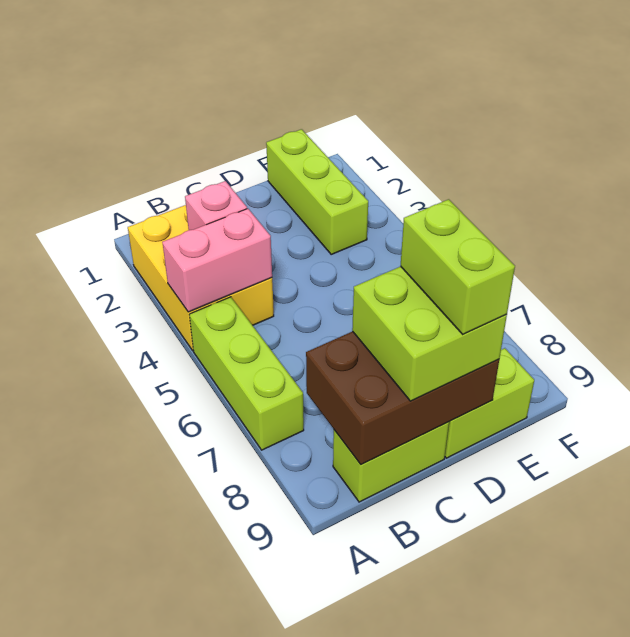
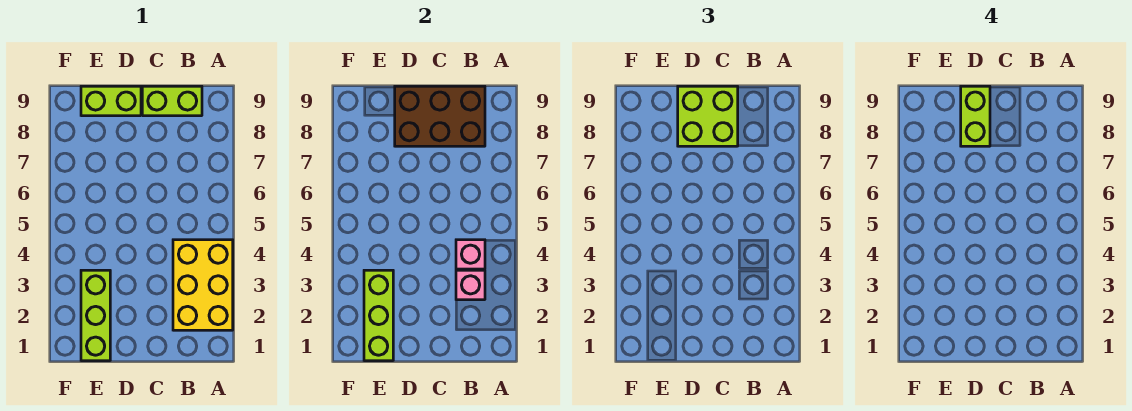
pink brick A4:B4 level 2 -> pink brick B4 level 2
lime brick A5:A7 level 1 -> lime brick E1:E3 level 2

